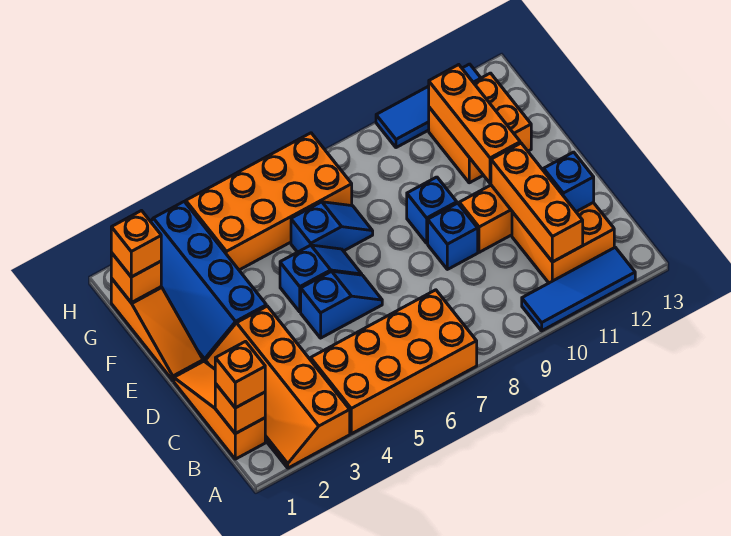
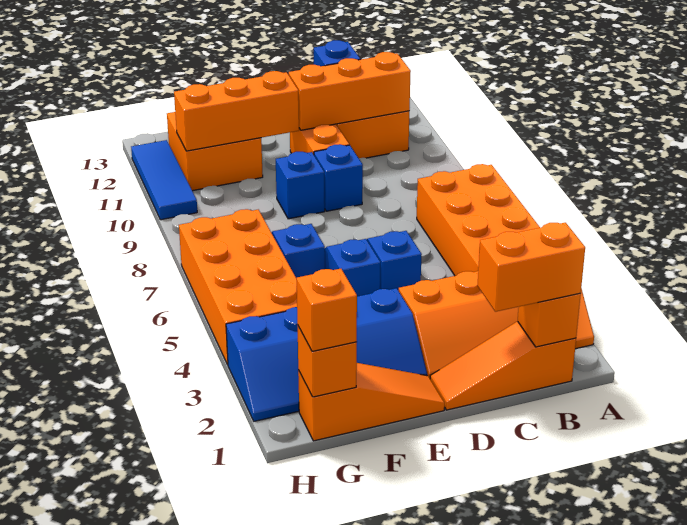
blue tile A10:A12 level 1 -> none
orange brick B1 level 3 -> orange brick B1:C1 level 3

